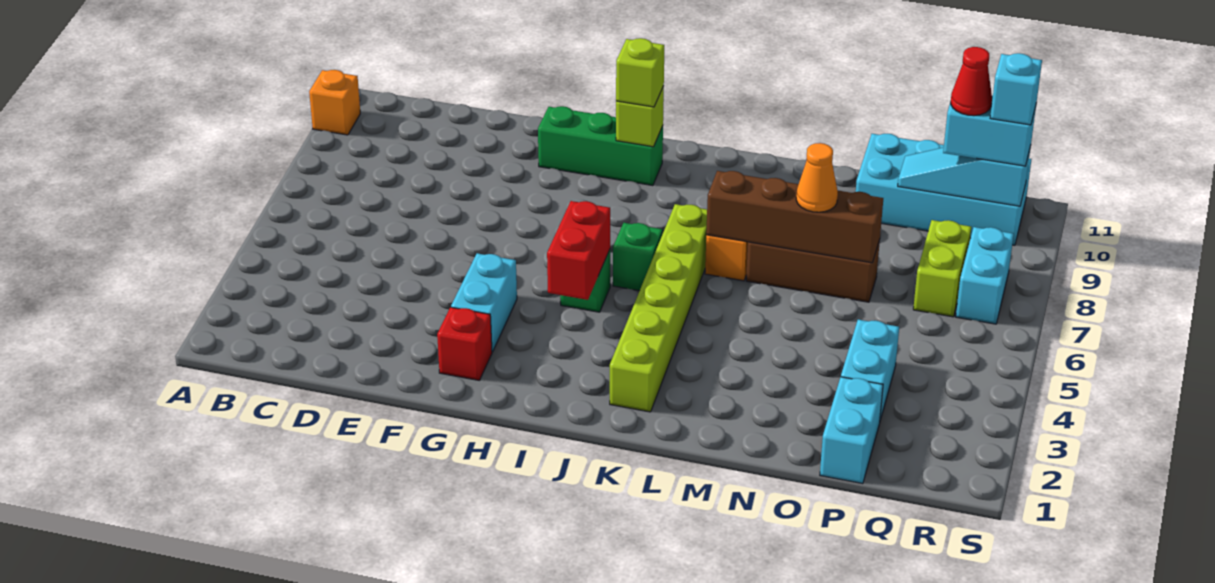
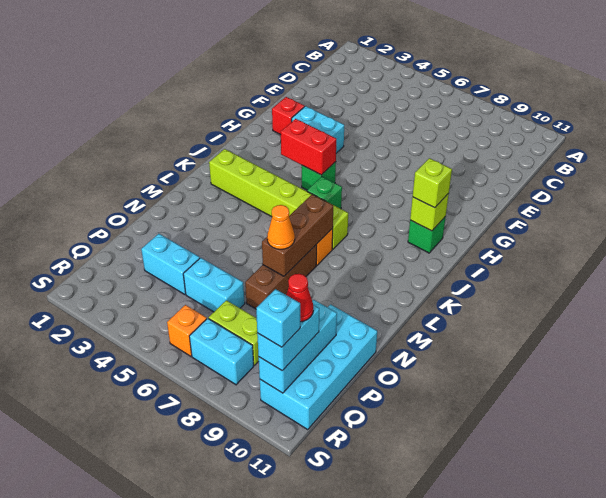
orange brick A10 level 1 -> orange brick R6 level 1
green brick G10:I10 level 1 -> green brick I10 level 1
brown brick L7:O7 level 2 -> brown brick L7:N7 level 2
cyan brick P1:P2 level 1 -> cyan brick P5:P6 level 1
cyan slope P10:R10 level 2 top R -> cyan brick P10:R10 level 2

